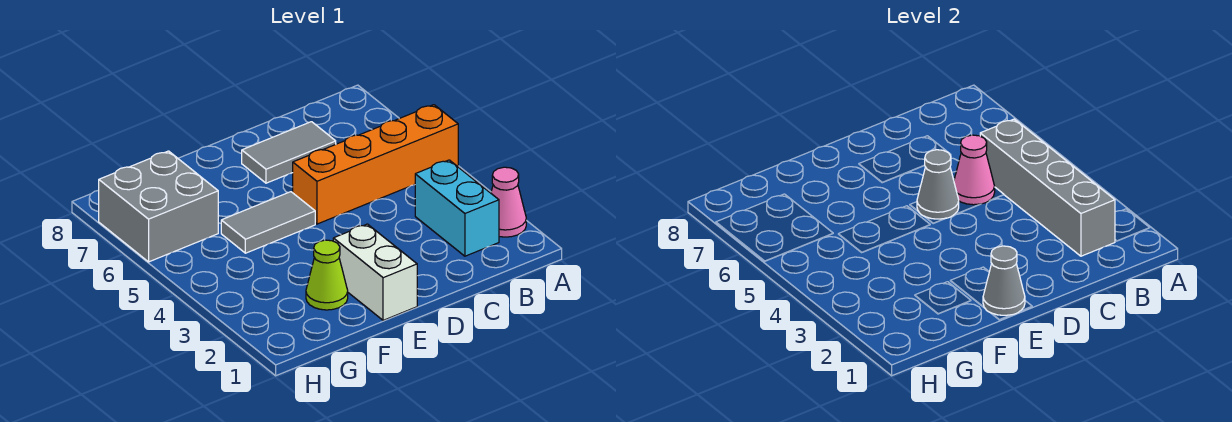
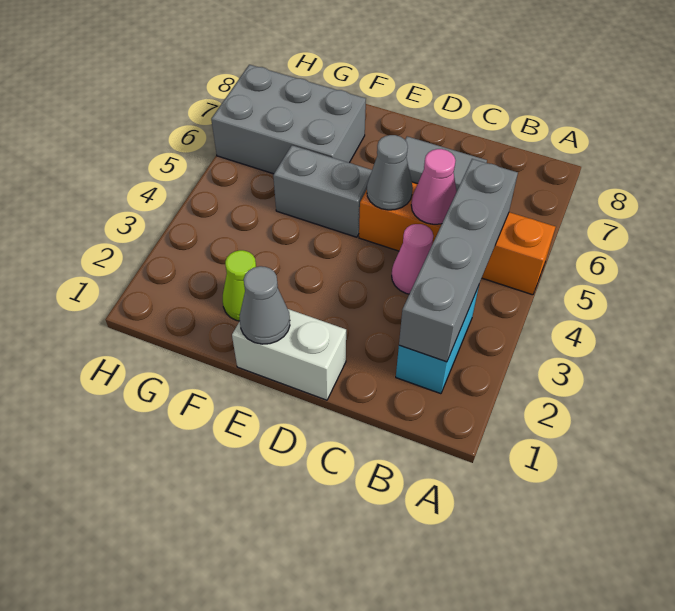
pink cone A2 level 1 -> pink cone C4 level 1
white brick E1:E2 level 1 -> white brick D1:E1 level 1
grey tile E5:F5 level 1 -> grey brick E5:F5 level 1
grey brick G6:H7 level 1 -> grey brick F6:H7 level 1

